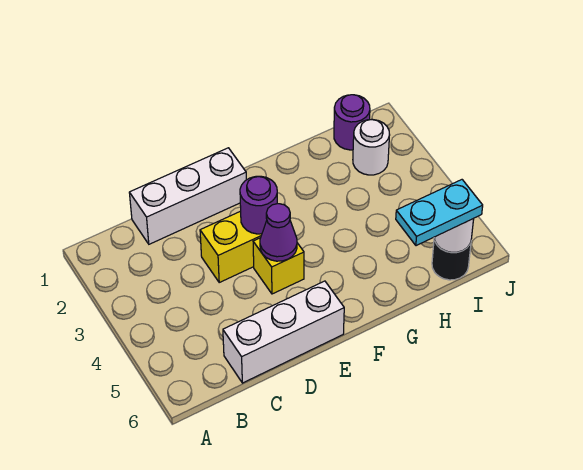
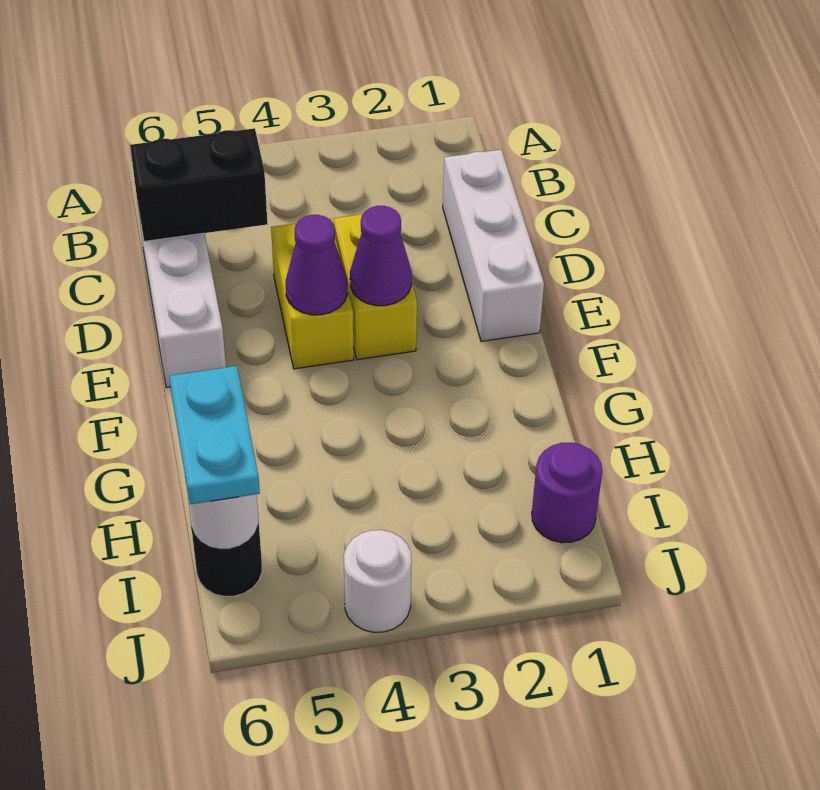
none -> black brick C5:C6 level 2
purple round brick E3 level 2 -> purple cone E3 level 2
yellow brick E4 level 1 -> yellow brick D4:E4 level 1
white round brick I2 level 1 -> white round brick J4 level 1

